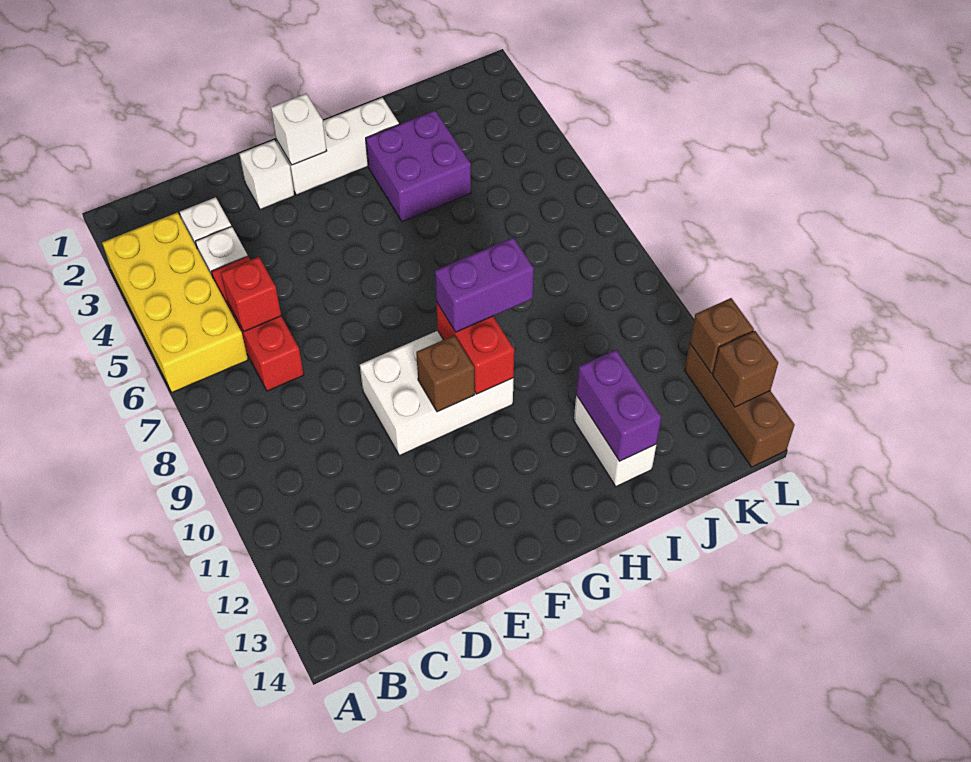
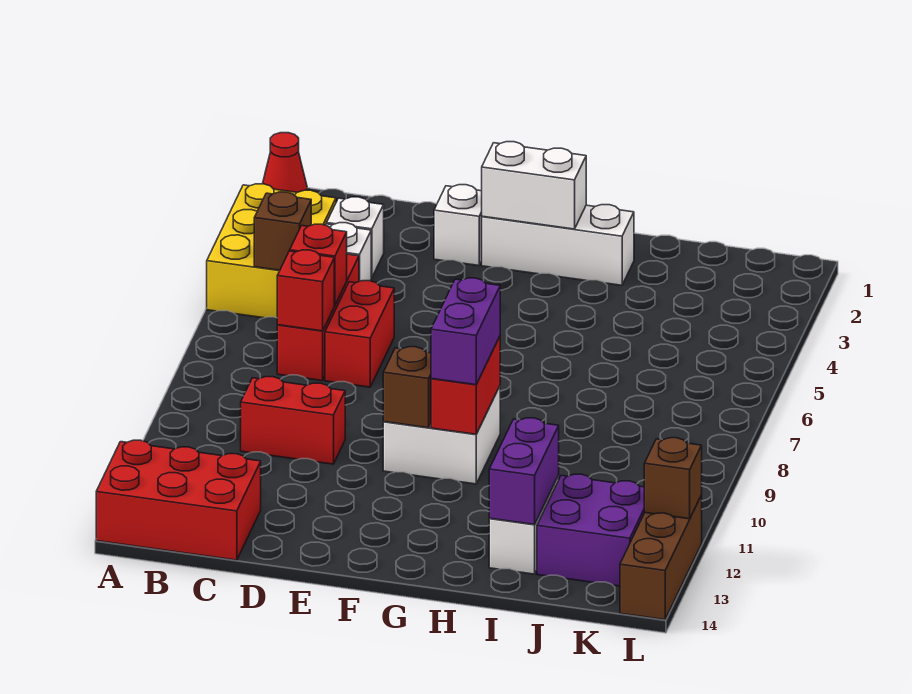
none -> red cone A1 level 1
yellow brick A3:B6 level 1 -> yellow brick A3:B5 level 1
none -> red brick A13:C14 level 1
none -> red brick C7 level 2
none -> red brick C10:D10 level 1
none -> red brick D6:D7 level 1
white brick E9:G10 level 1 -> white brick F9:G10 level 1
white brick F2 level 2 -> white brick F2:G2 level 2
purple brick G9:H9 level 3 -> purple brick G9:G10 level 3
purple brick H3:I4 level 1 -> purple brick J12:K13 level 1
brown brick L13 level 2 -> brown brick B5 level 2

